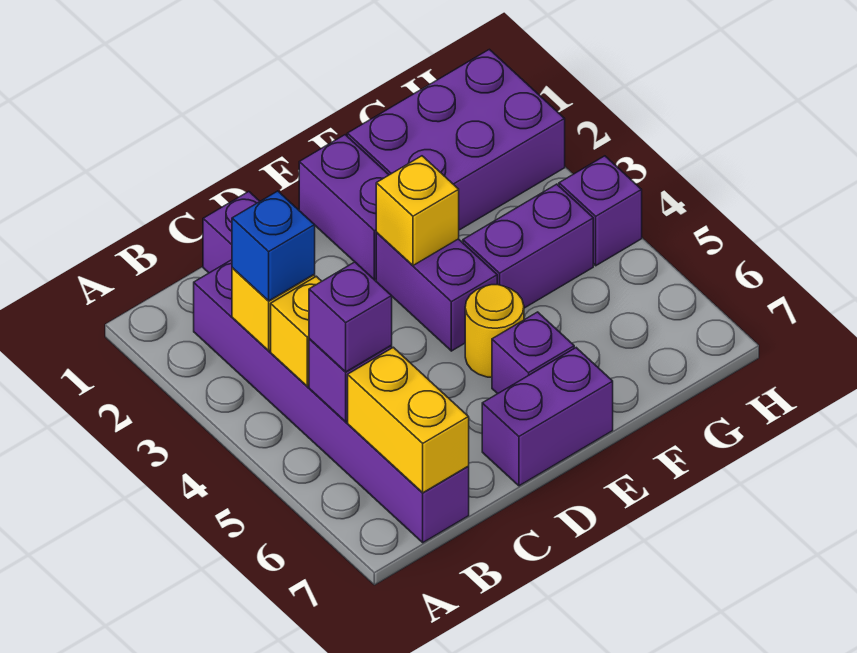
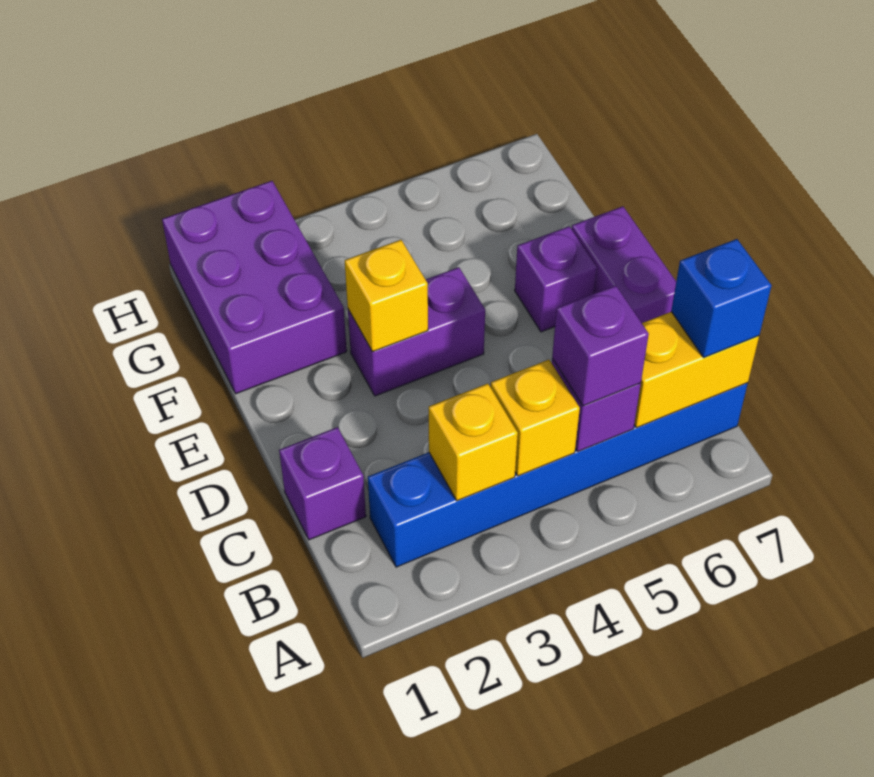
purple brick B2:B7 level 1 -> blue brick B2:B7 level 1
blue brick B3 level 3 -> blue brick B7 level 3
purple brick E1:E2 level 1 -> none
yellow round brick E5 level 1 -> none
purple brick F4:G4 level 1 -> none
purple brick H4 level 1 -> none

